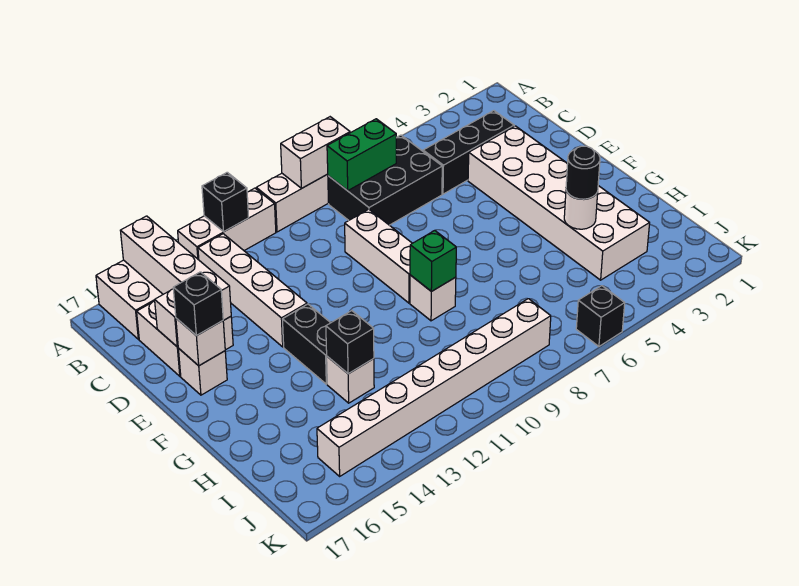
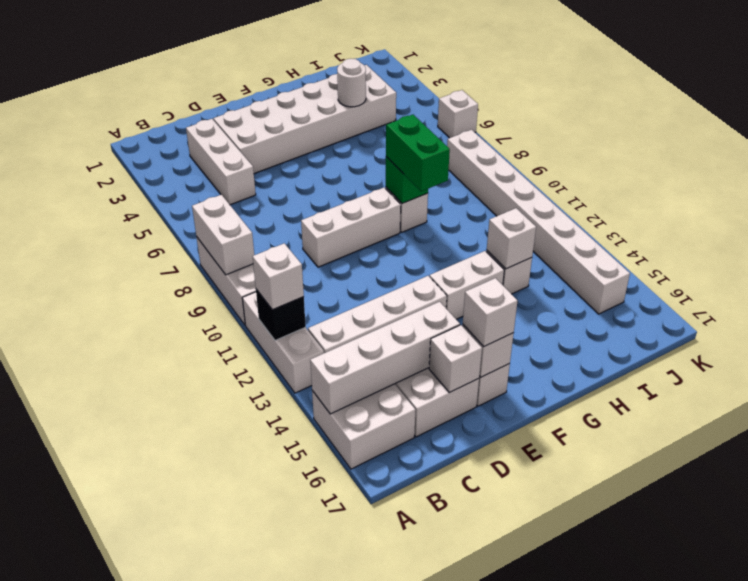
none -> white brick A12 level 3
black brick B6:C8 level 1 -> none
green brick B7:B8 level 2 -> green brick G9:G10 level 3
black brick C3:C5 level 1 -> white brick C3:C5 level 1
black brick E16 level 3 -> white brick E16 level 3
black brick F13:G13 level 1 -> white brick F13:G13 level 1
black round brick H4 level 3 -> none
black brick H13 level 2 -> white brick H13 level 2
black brick K6 level 1 -> white brick K6 level 1

